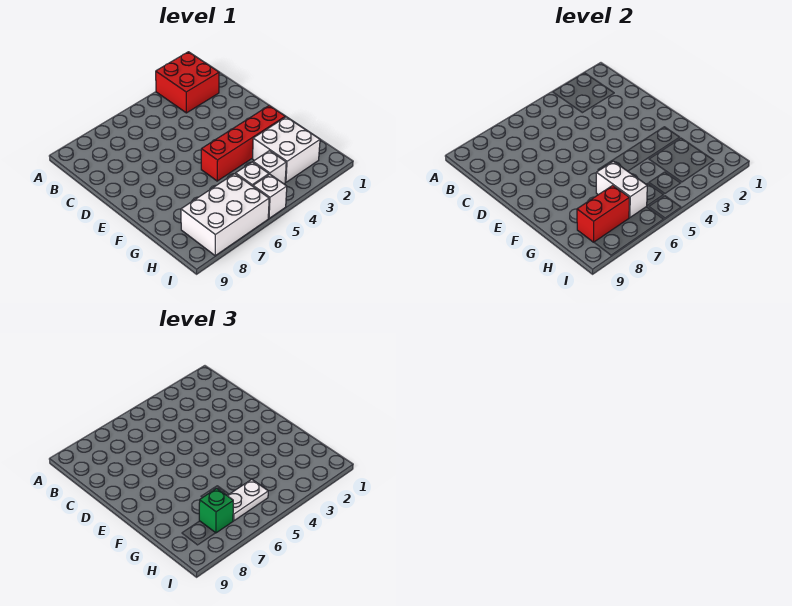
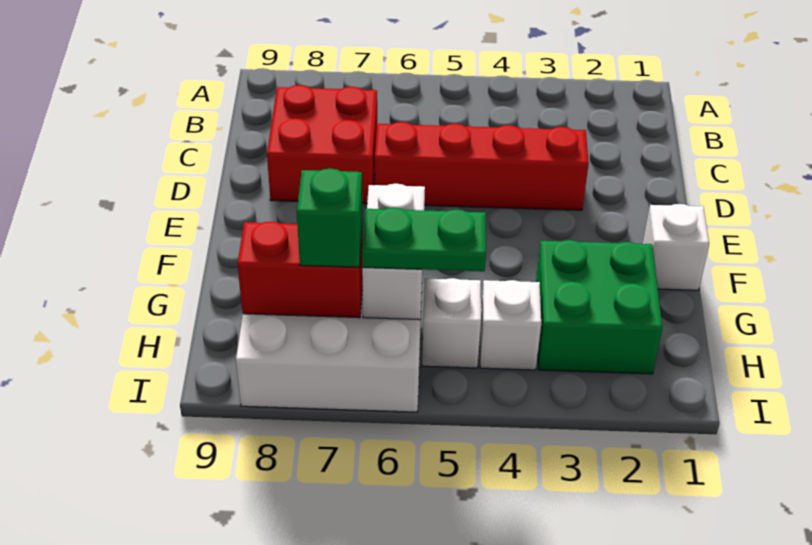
red brick A2:B3 level 1 -> red brick C7:D8 level 1
red brick F2:F5 level 1 -> red brick D3:D6 level 1
white brick G2:H3 level 1 -> green brick G2:H3 level 1
white plate H5:H6 level 3 -> green plate H5:H6 level 3
white brick I5 level 1 -> white brick F1 level 1

